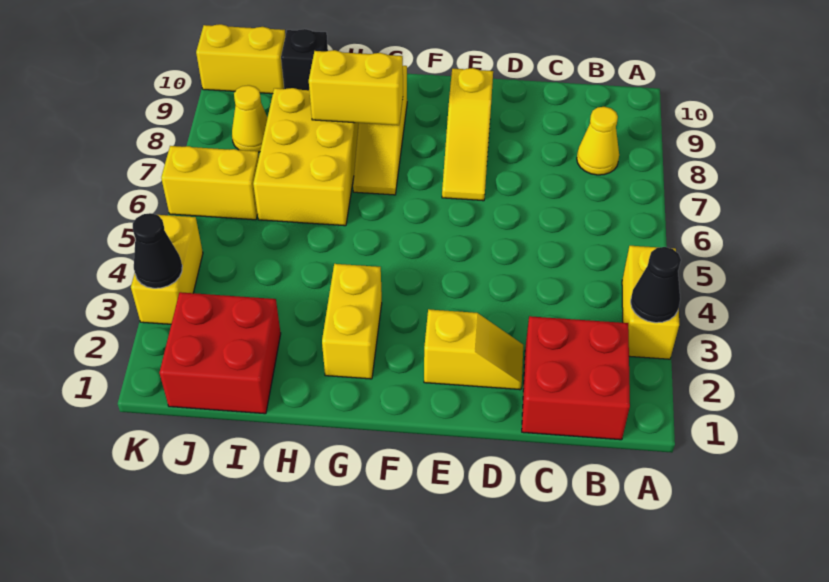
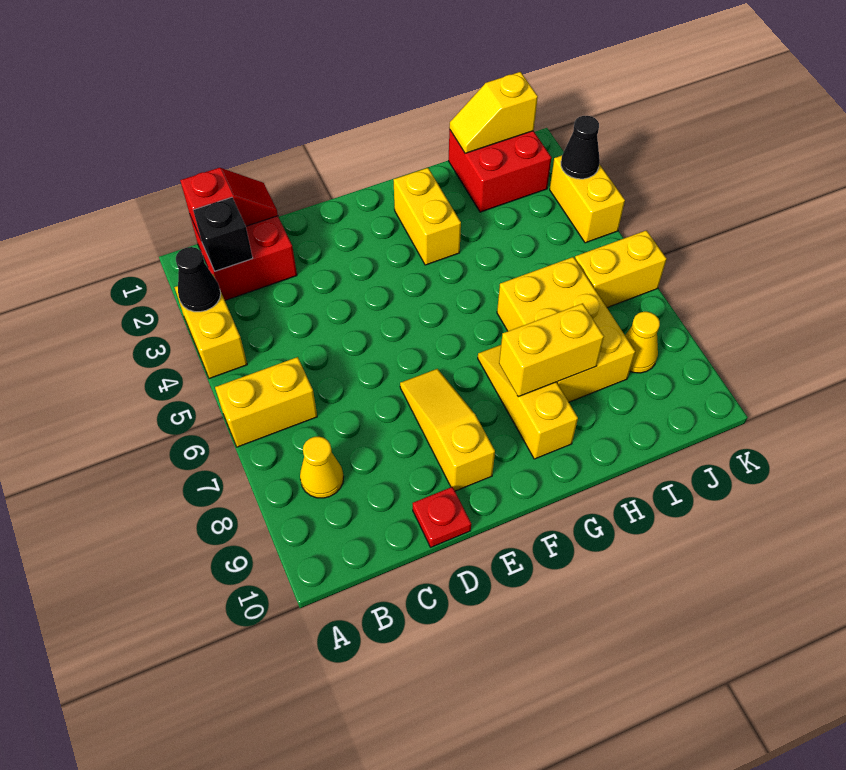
none -> red slope B1:C1 level 2 top B
yellow slope D2:E2 level 1 top E -> yellow slope I1:J1 level 2 top J
none -> red plate D10 level 1
black brick I10 level 1 -> black brick B2 level 2
yellow brick J10:K10 level 1 -> yellow brick A6:B6 level 1

